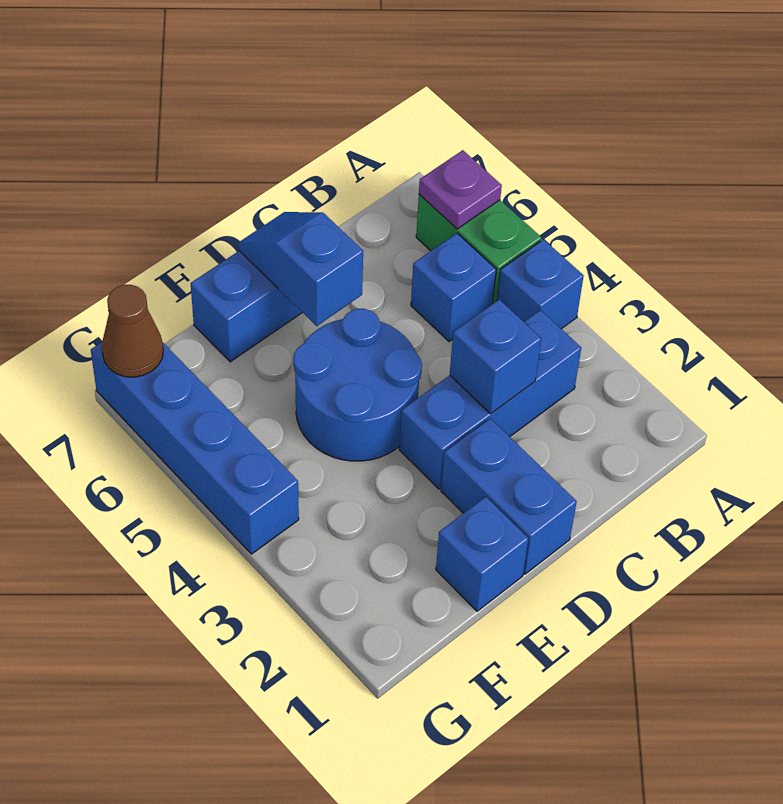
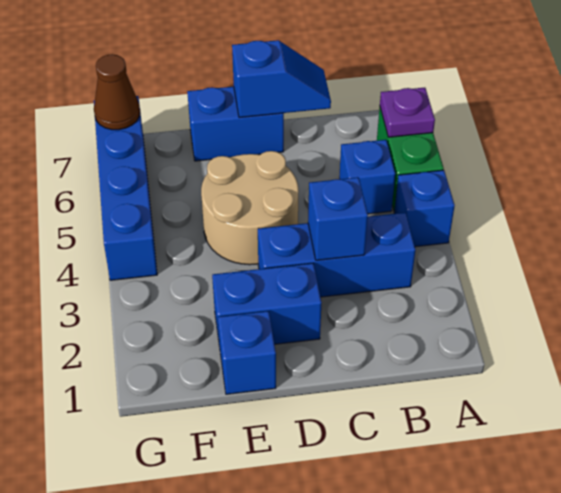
blue brick D1:D2 level 1 -> blue brick D2:E2 level 1
blue round brick D4:E5 level 1 -> tan round brick D4:E5 level 1
blue slope D6:D7 level 2 top 6 -> blue slope C7:D7 level 2 top D

